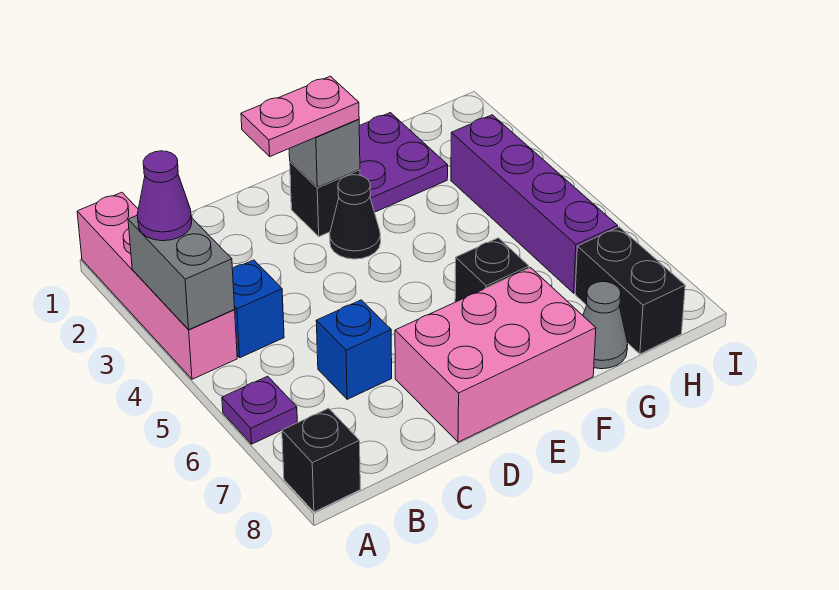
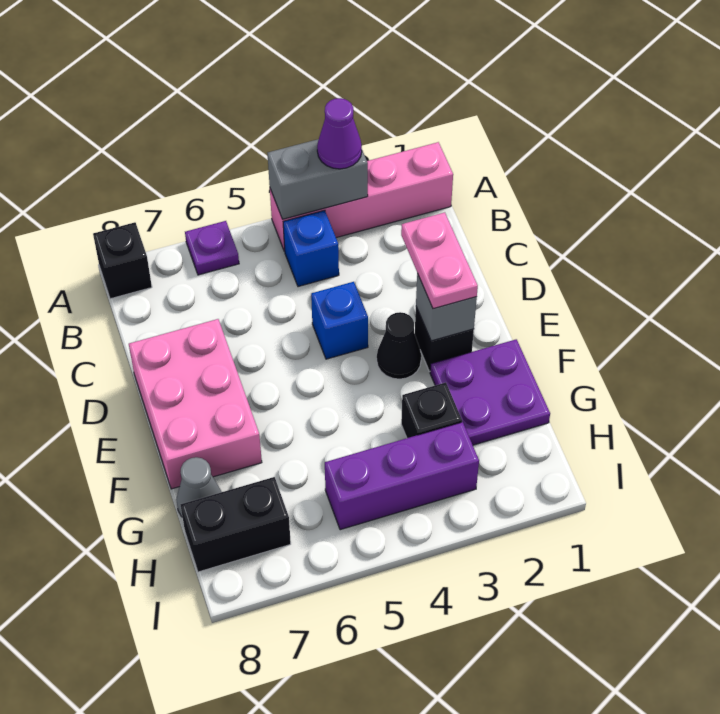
blue brick C6 level 1 -> blue brick D4 level 1
black brick F6 level 1 -> black brick G3 level 1
purple brick H3:H6 level 1 -> purple brick H3:H5 level 1

